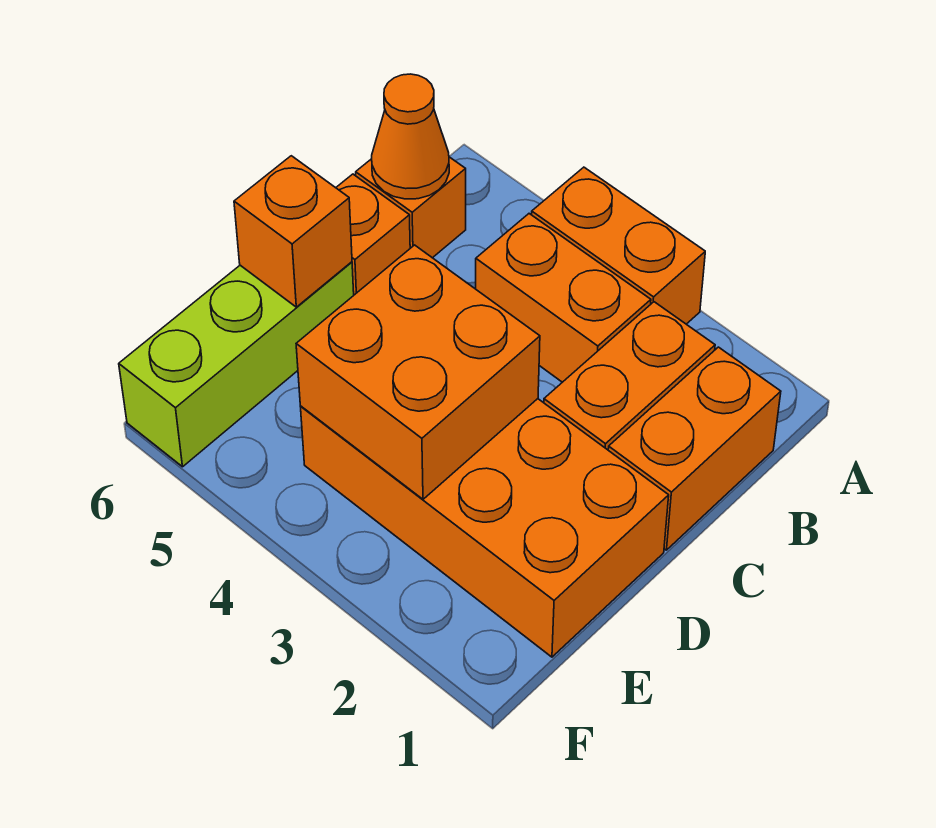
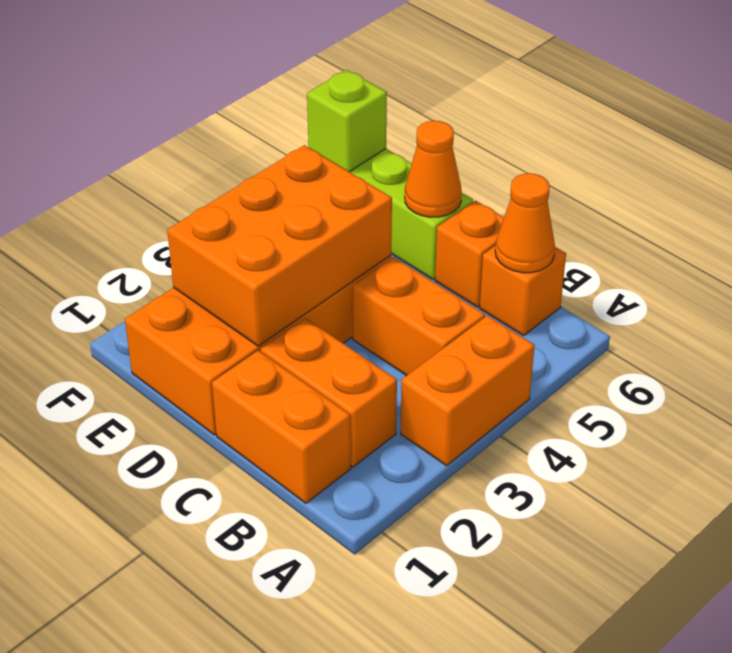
orange brick B3:B4 level 1 -> orange brick B4:C4 level 1
orange brick D3:E4 level 2 -> orange brick D2:E4 level 2
orange brick D6 level 2 -> orange cone D6 level 2
none -> lime brick F6 level 2

